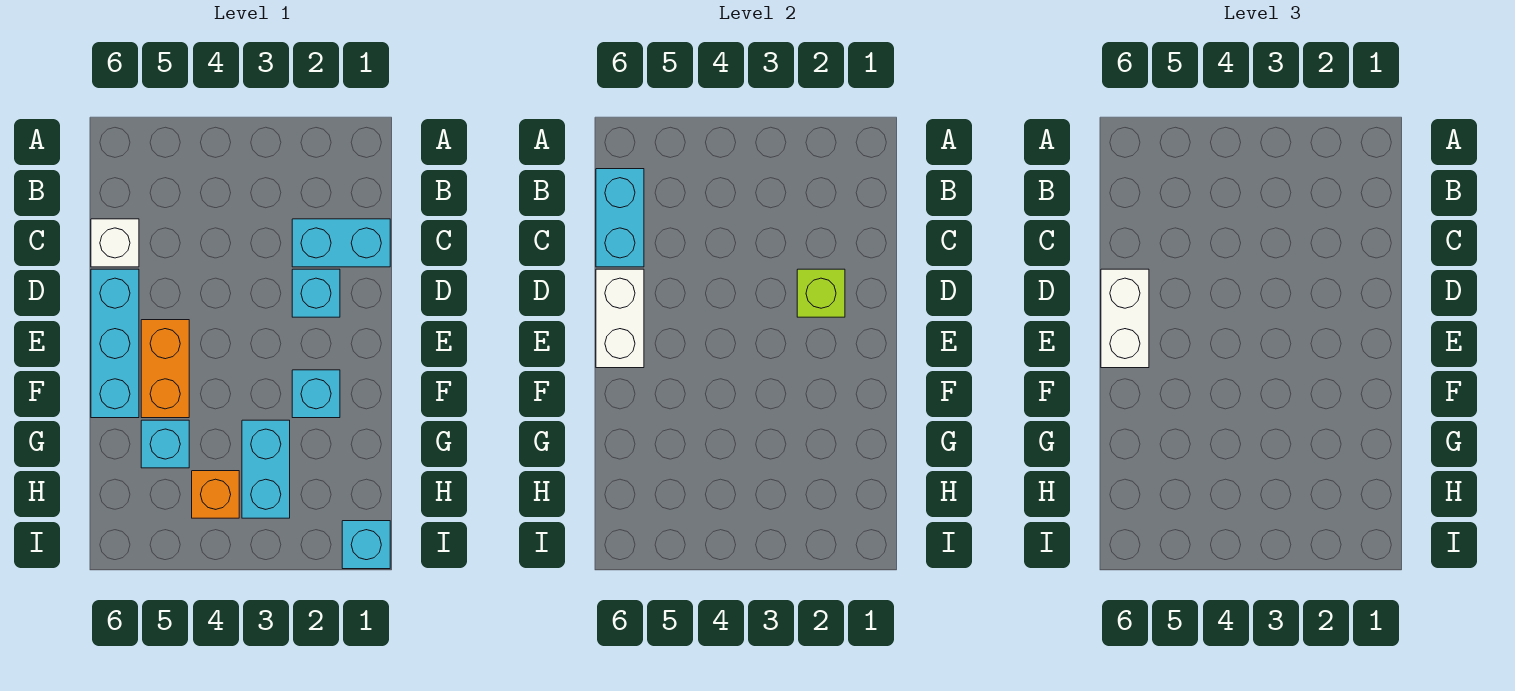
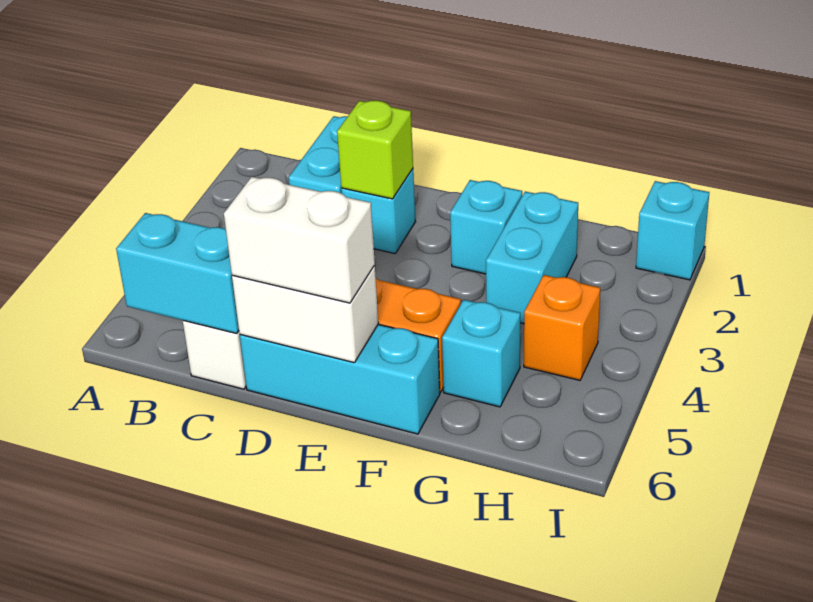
cyan brick G3:H3 level 1 -> cyan brick G2:G3 level 1

